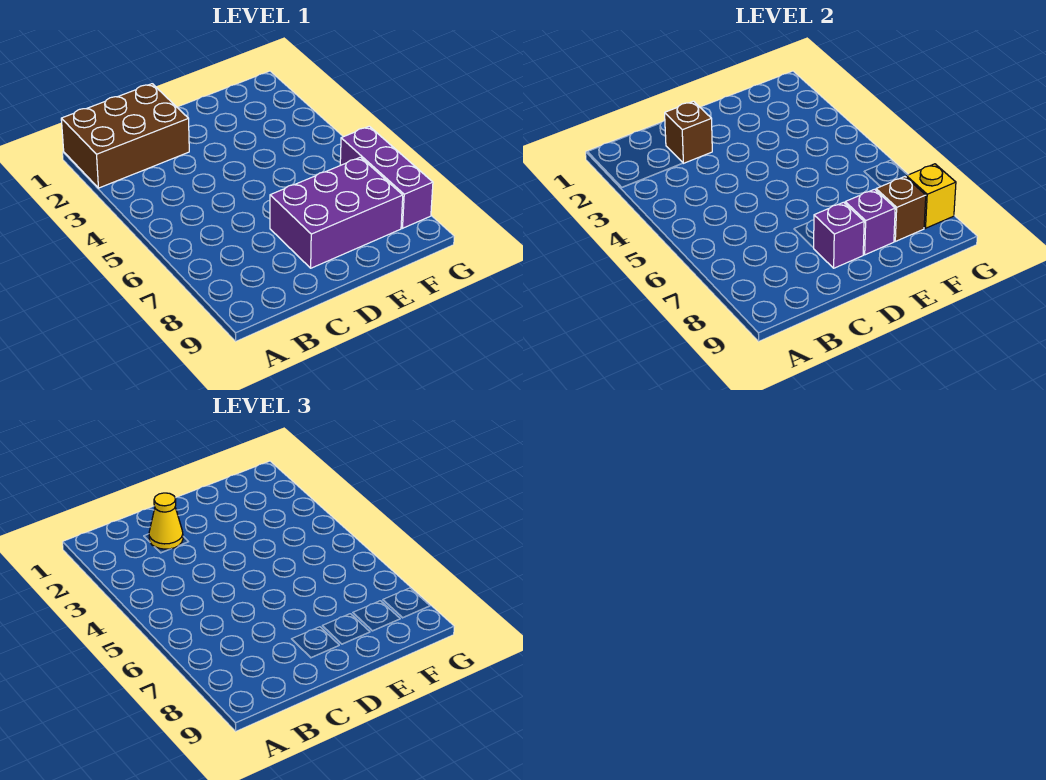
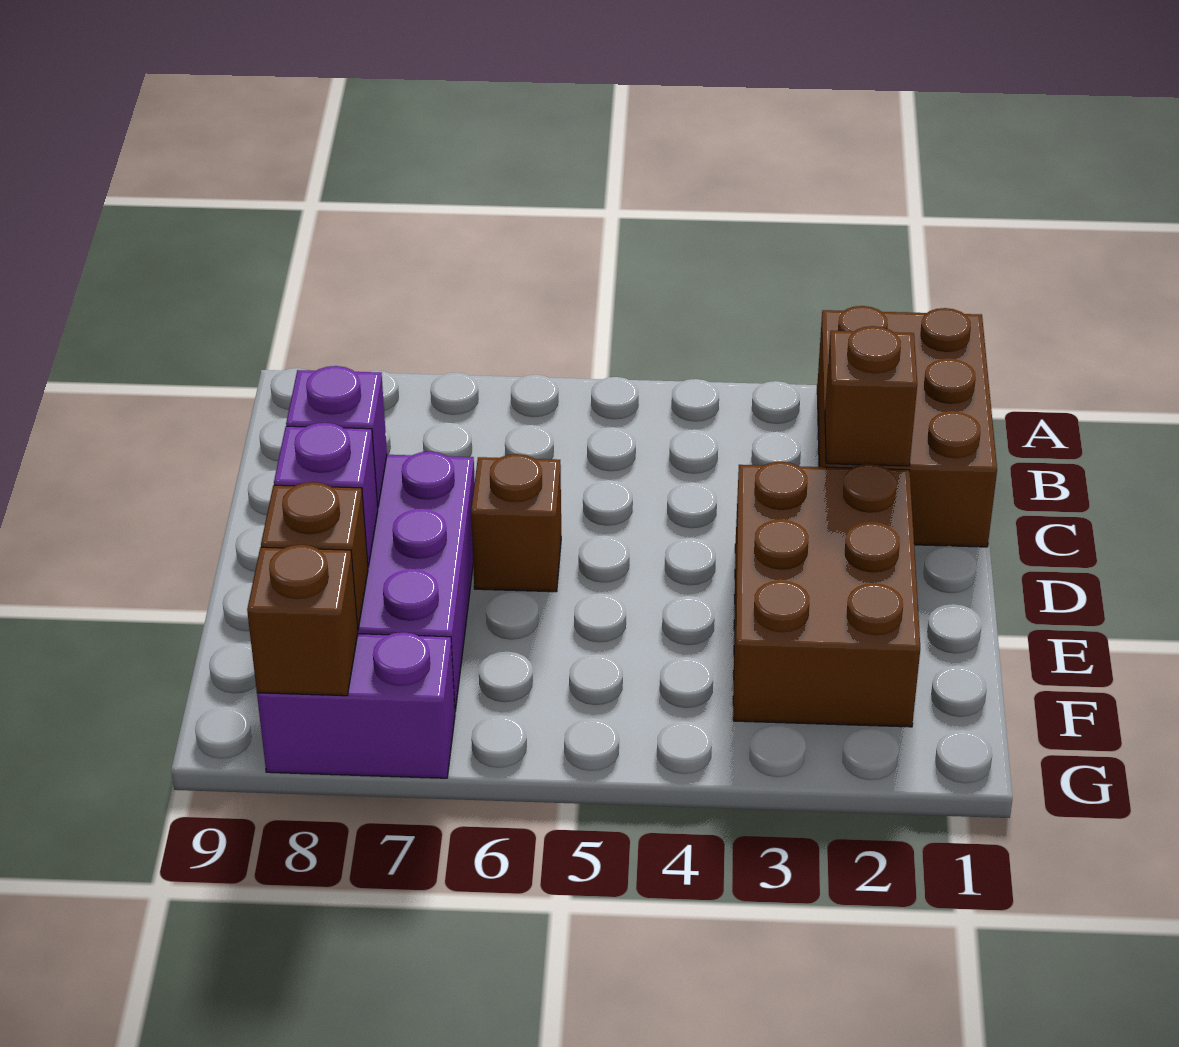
yellow cone C2 level 3 -> none
none -> brown brick D2:F3 level 1
none -> brown brick D6 level 1
purple brick G6:G8 level 1 -> purple brick G7:G8 level 1
yellow brick G8 level 2 -> brown brick G8 level 2

